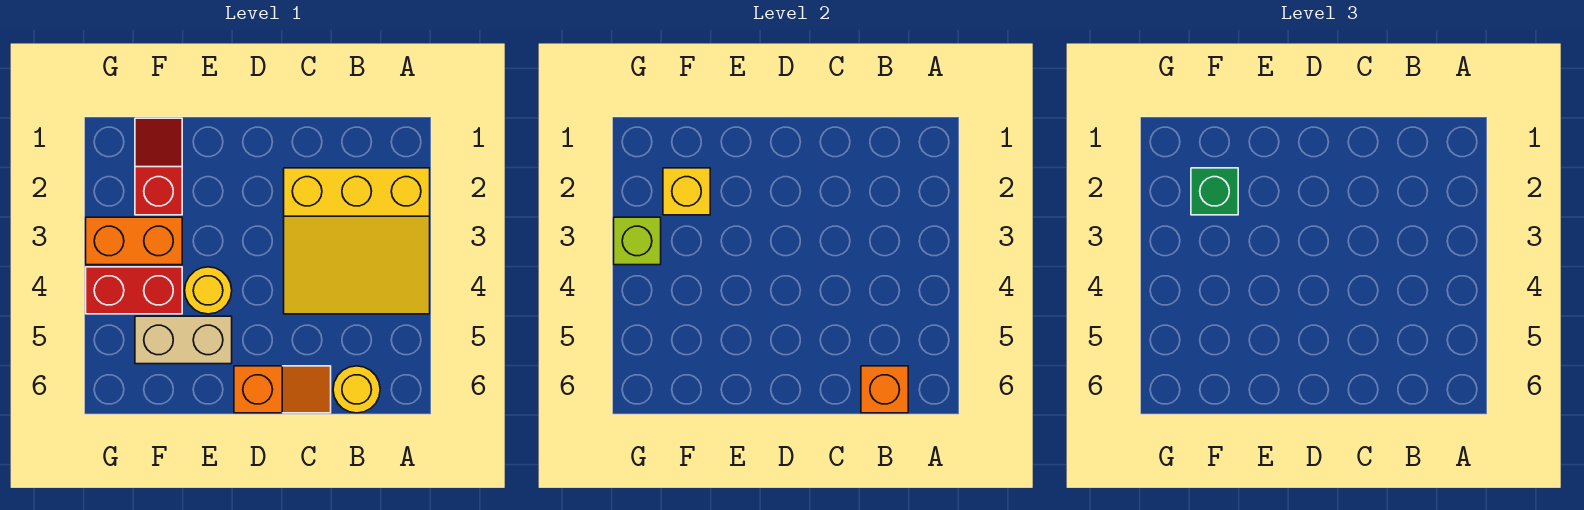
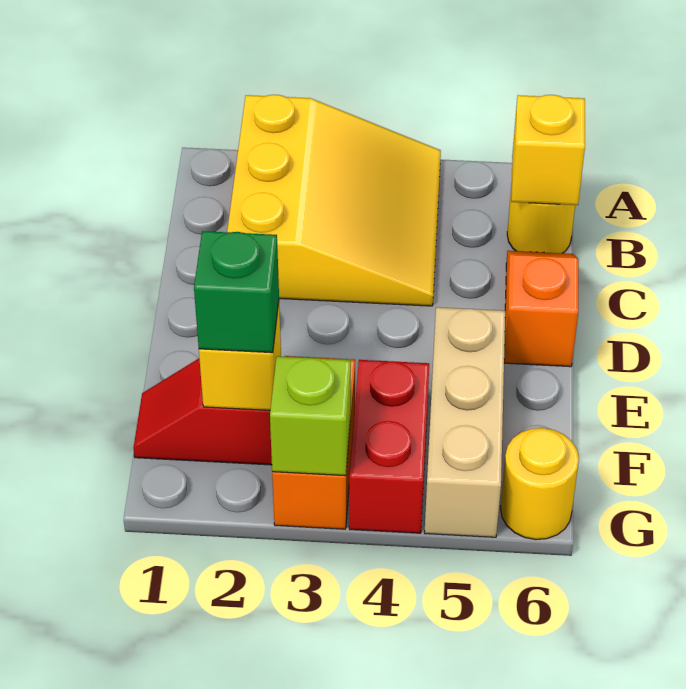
orange brick B6 level 2 -> yellow brick B6 level 2
yellow round brick E4 level 1 -> yellow round brick G6 level 1
tan brick E5:F5 level 1 -> tan brick E5:G5 level 1

